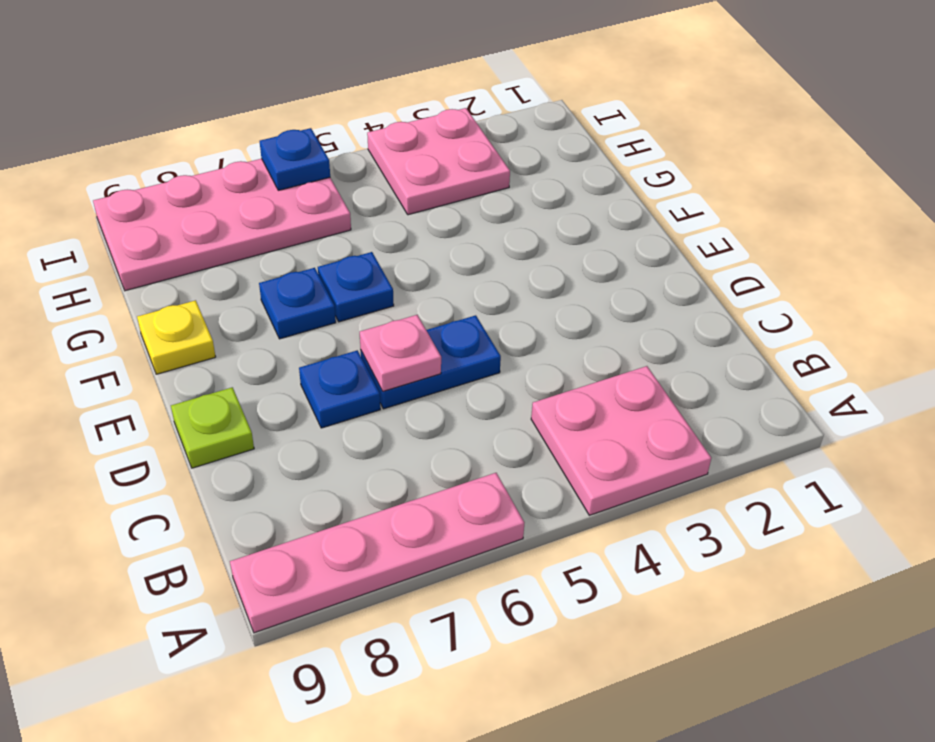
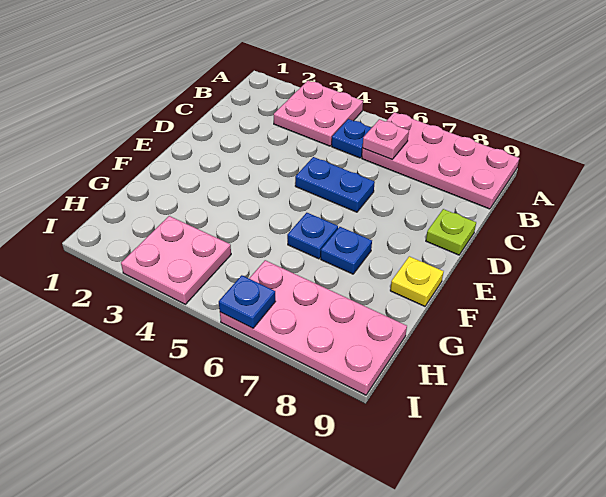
pink plate A6:A9 level 1 -> pink plate A6:B9 level 1
pink plate D6 level 2 -> pink plate B6 level 2
blue plate D7 level 1 -> blue plate B5 level 1

